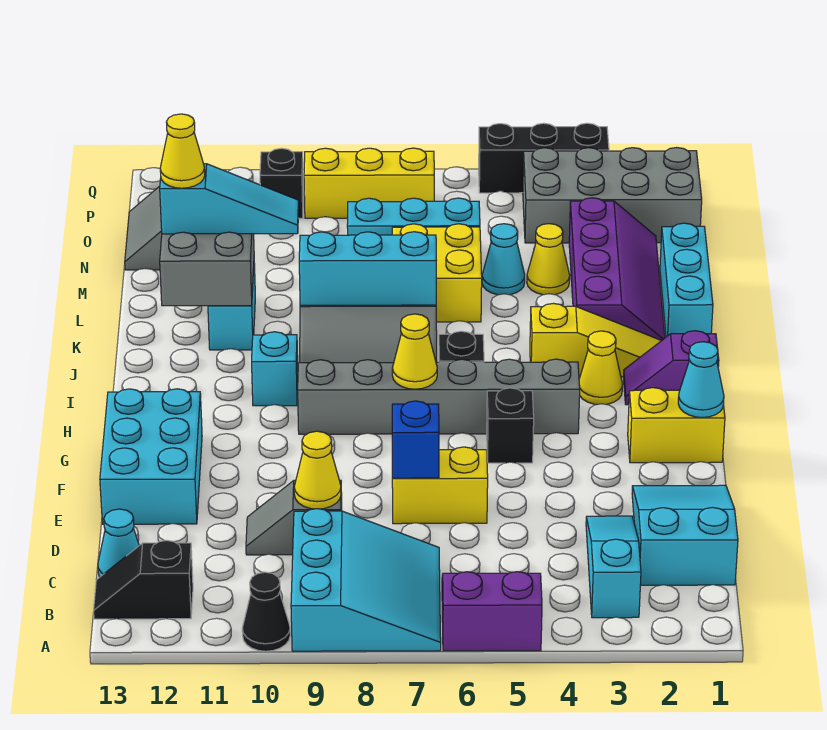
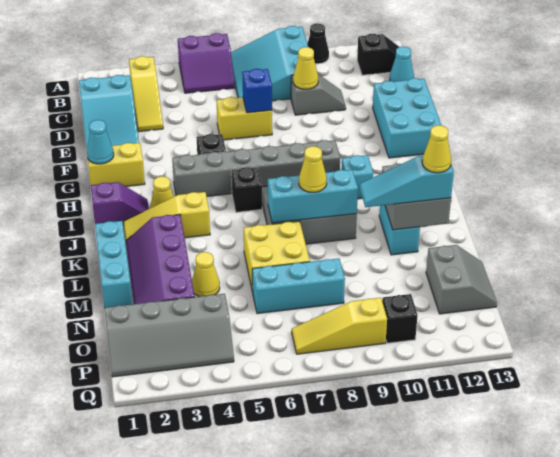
cyan slope B3:D3 level 1 top B -> yellow slope B3:D3 level 1 top B
yellow cone H7 level 2 -> yellow cone K8 level 3
cyan cone M5 level 1 -> none
grey brick O1:P4 level 1 -> grey slope O1:P4 level 1 top O
yellow brick P7:P9 level 1 -> yellow slope P7:P9 level 1 top 9
black brick Q3:Q5 level 1 -> none

